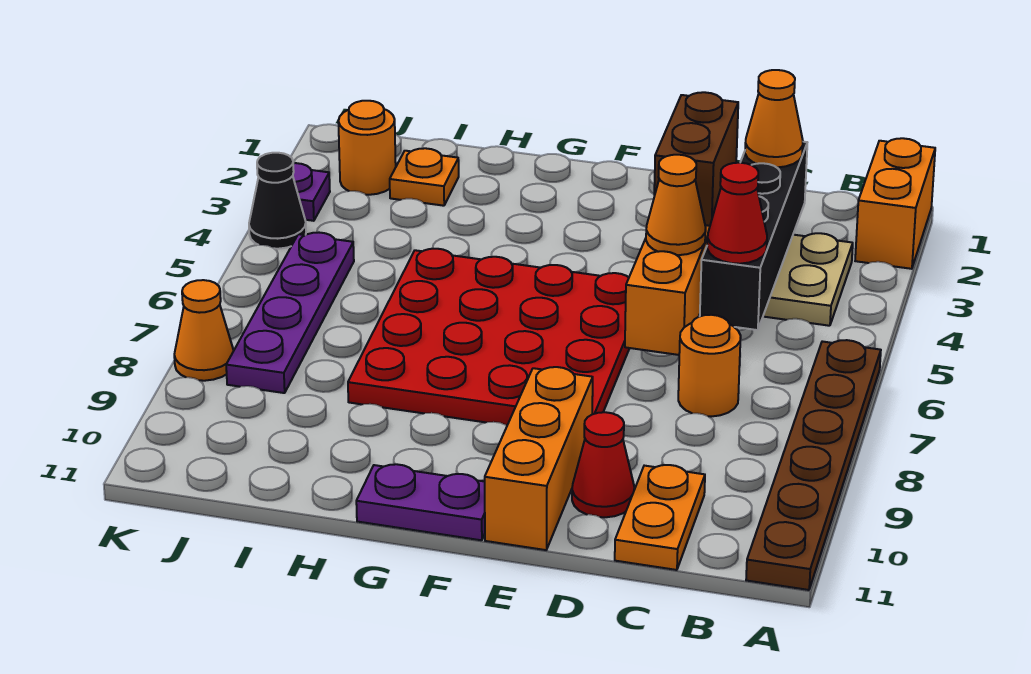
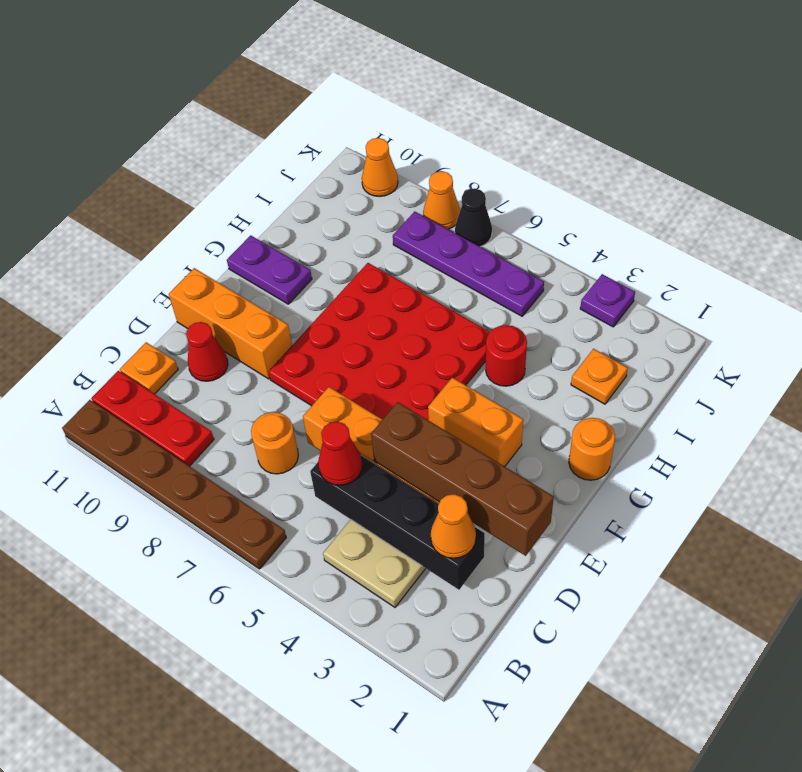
orange brick A1:A2 level 1 -> orange brick F3:F4 level 1
none -> red plate B9:B11 level 1
orange plate C10:C11 level 1 -> orange plate C11 level 1
brown brick D3:D4 level 3 -> brown brick D1:D4 level 3
orange cone D5 level 3 -> orange cone K10 level 1
purple plate F11:G11 level 1 -> purple plate G10:G11 level 1
none -> red round brick H4 level 1
orange round brick J2 level 1 -> orange round brick G1 level 1
black cone K4 level 1 -> black cone K7 level 1

